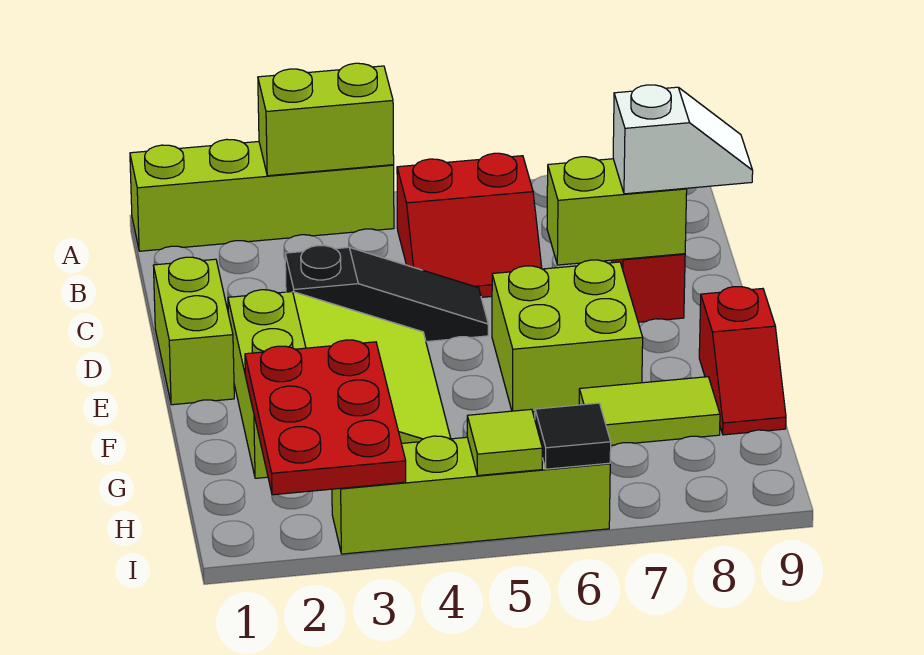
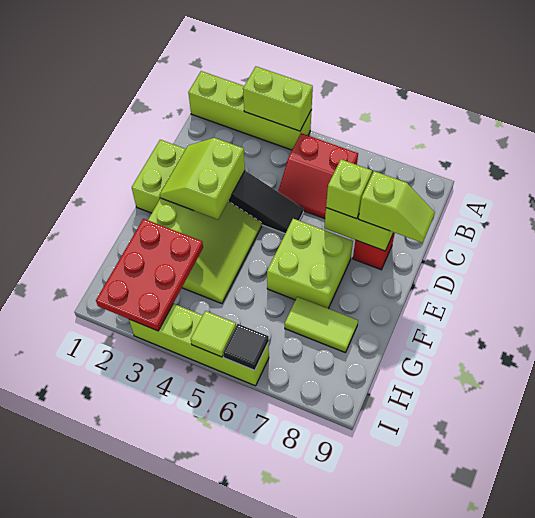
none -> lime slope D2:E3 level 2 top 3
none -> lime brick D7 level 3
white slope D8:D9 level 3 top 8 -> lime slope D8:D9 level 3 top 8
red slope F9:G9 level 1 top F -> none

